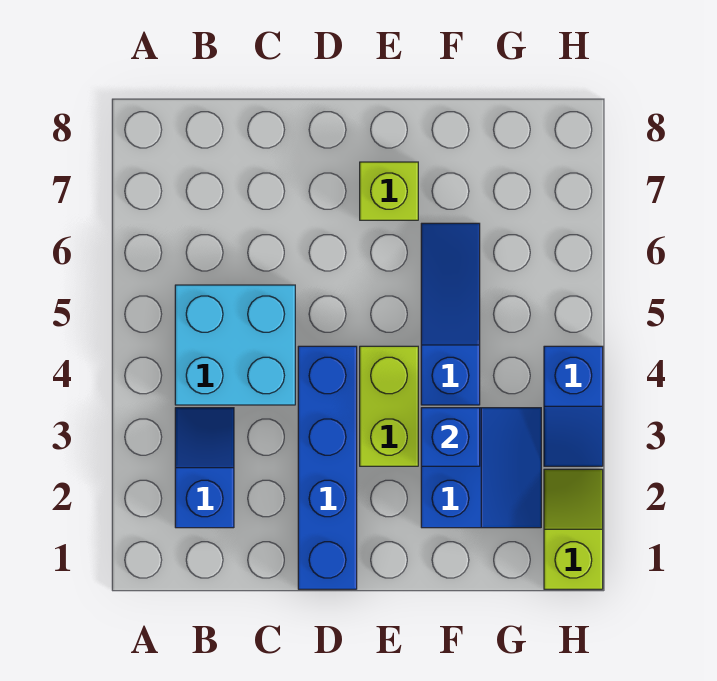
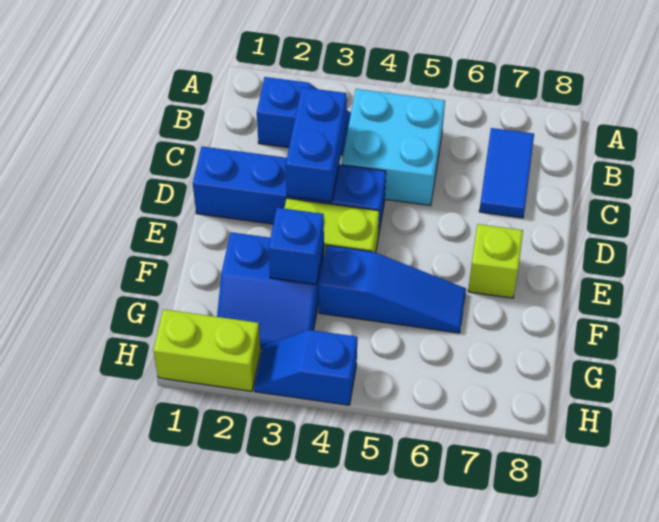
none -> blue tile B7:C7 level 1
none -> blue brick C3:D3 level 2
lime slope H1:H2 level 1 top 1 -> lime brick H1:H2 level 1

